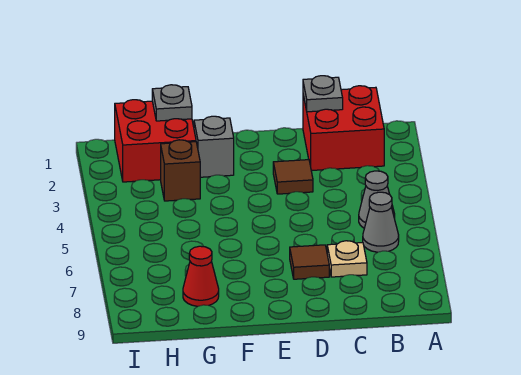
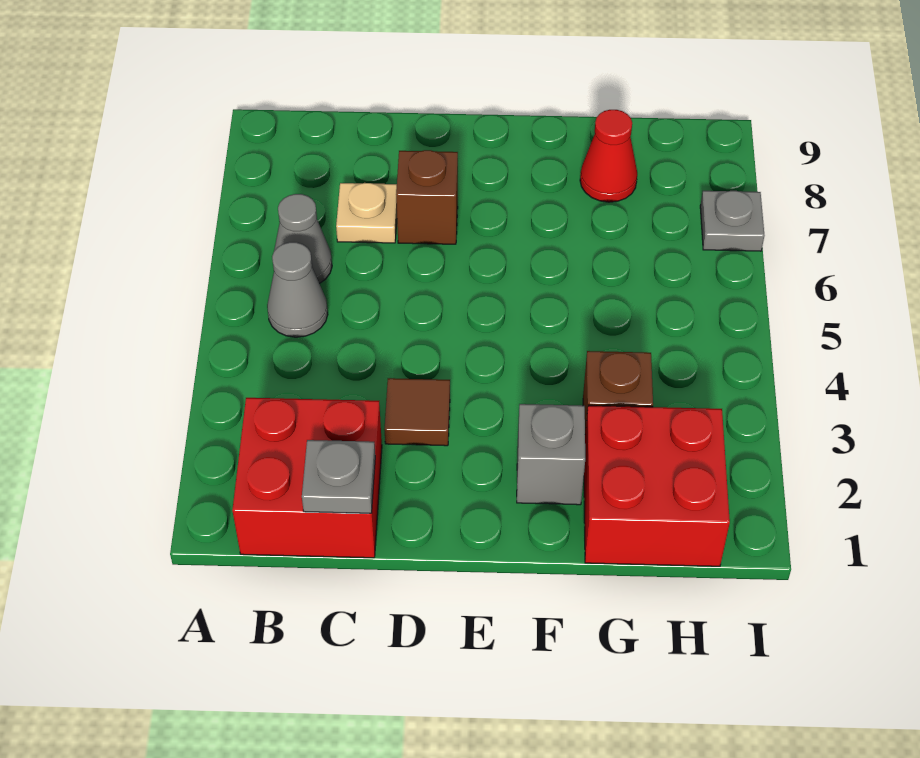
brown tile D7 level 1 -> brown brick D7 level 1
grey plate G1 level 2 -> grey plate I7 level 1

